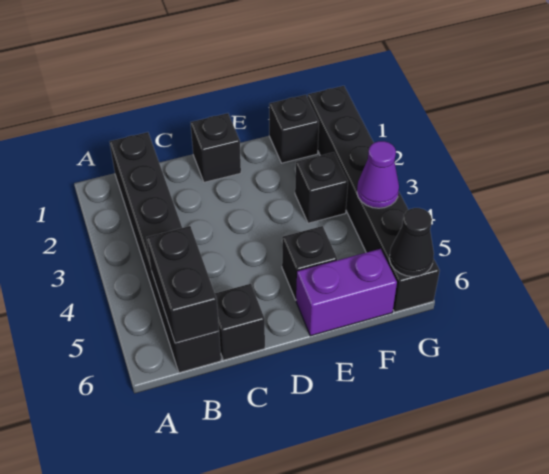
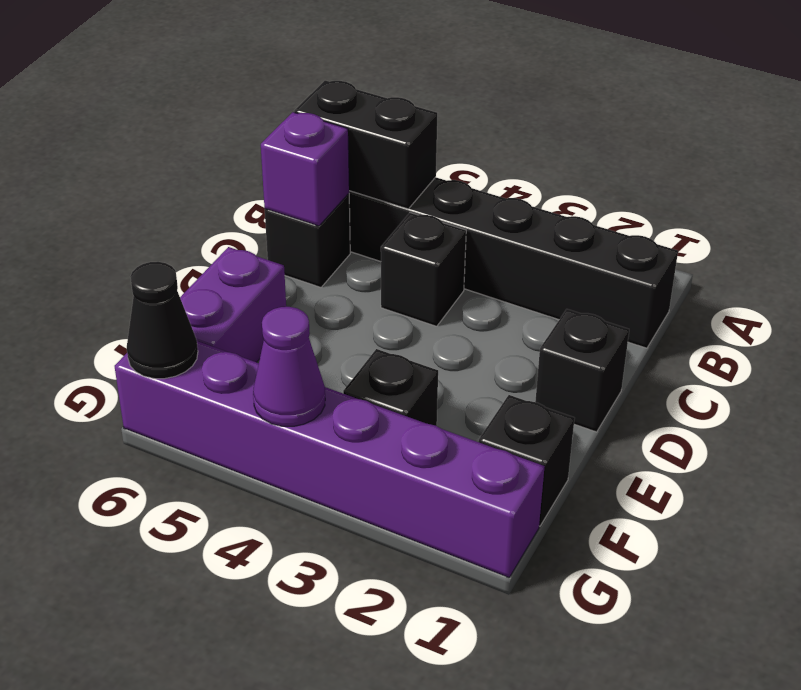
none -> purple brick C6 level 2
black brick E5 level 1 -> black brick C4 level 1
black brick G1:G6 level 1 -> purple brick G1:G6 level 1

